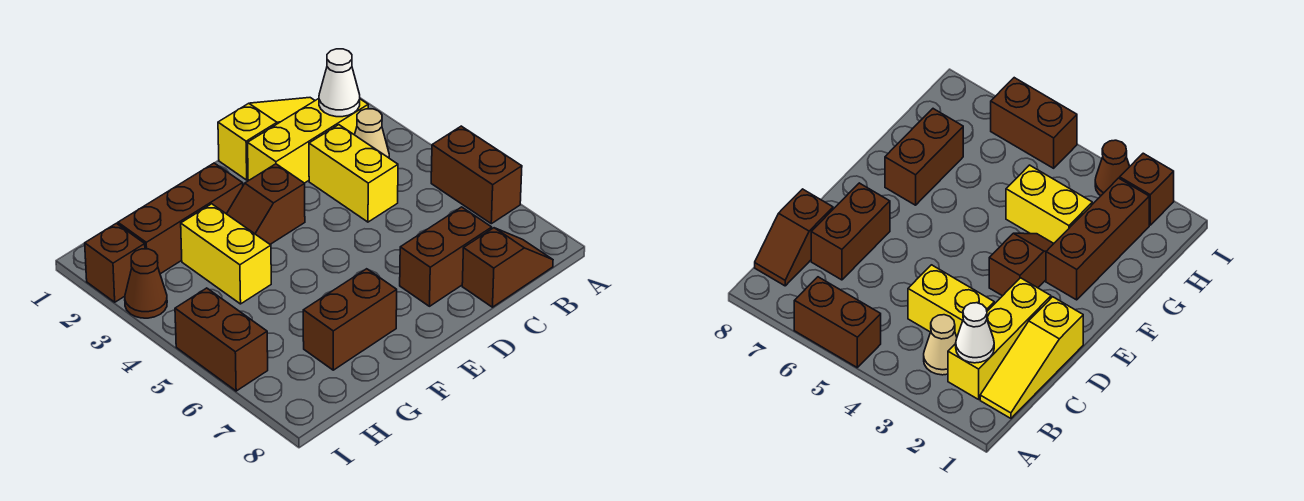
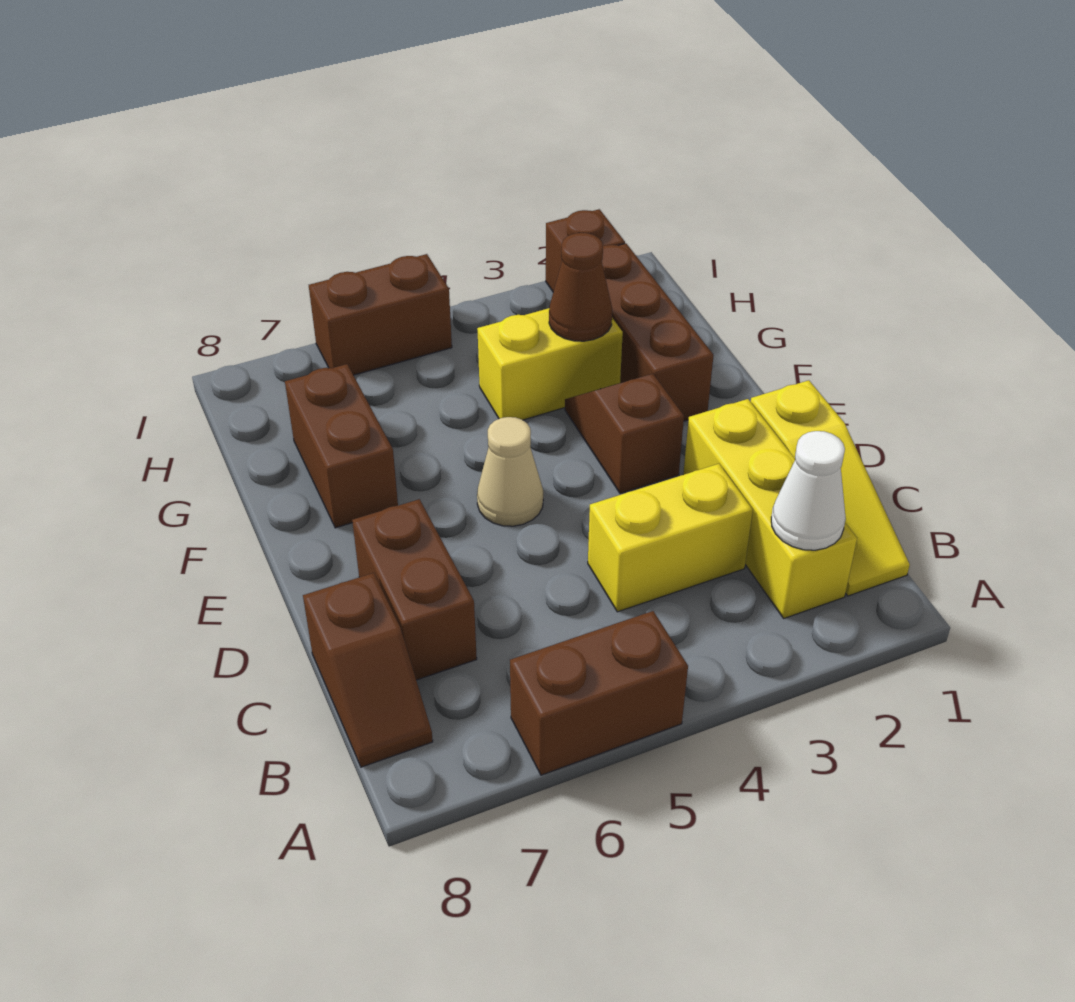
tan cone B3 level 1 -> tan cone E5 level 1
brown cone I3 level 1 -> brown cone G3 level 2

